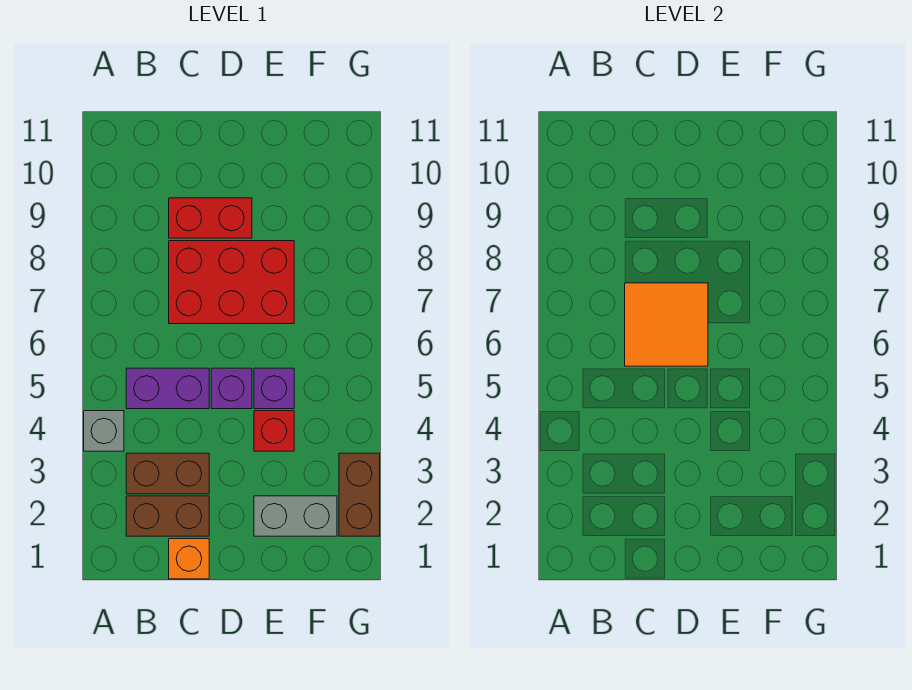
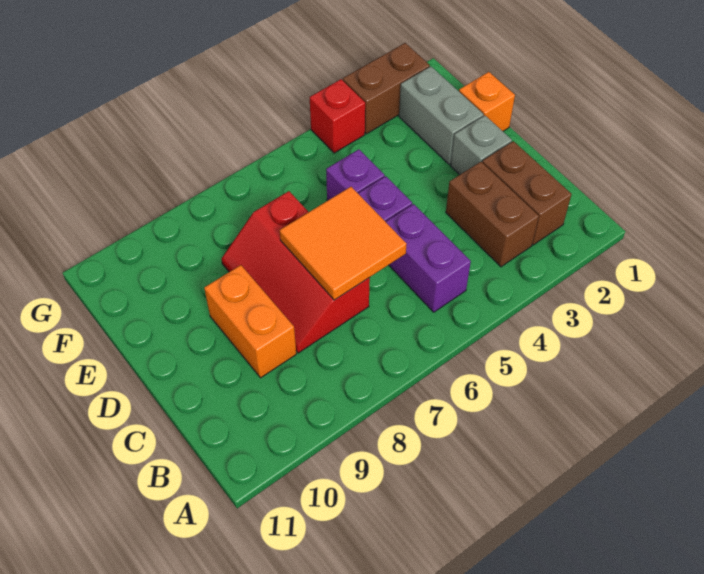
grey brick A4 level 1 -> grey brick D2 level 1
orange brick C1 level 1 -> orange brick E1 level 1
red brick C7:E8 level 1 -> red slope C7:E8 level 1 top 7
red brick C9:D9 level 1 -> orange brick C9:D9 level 1
red brick E4 level 1 -> red brick G4 level 1

